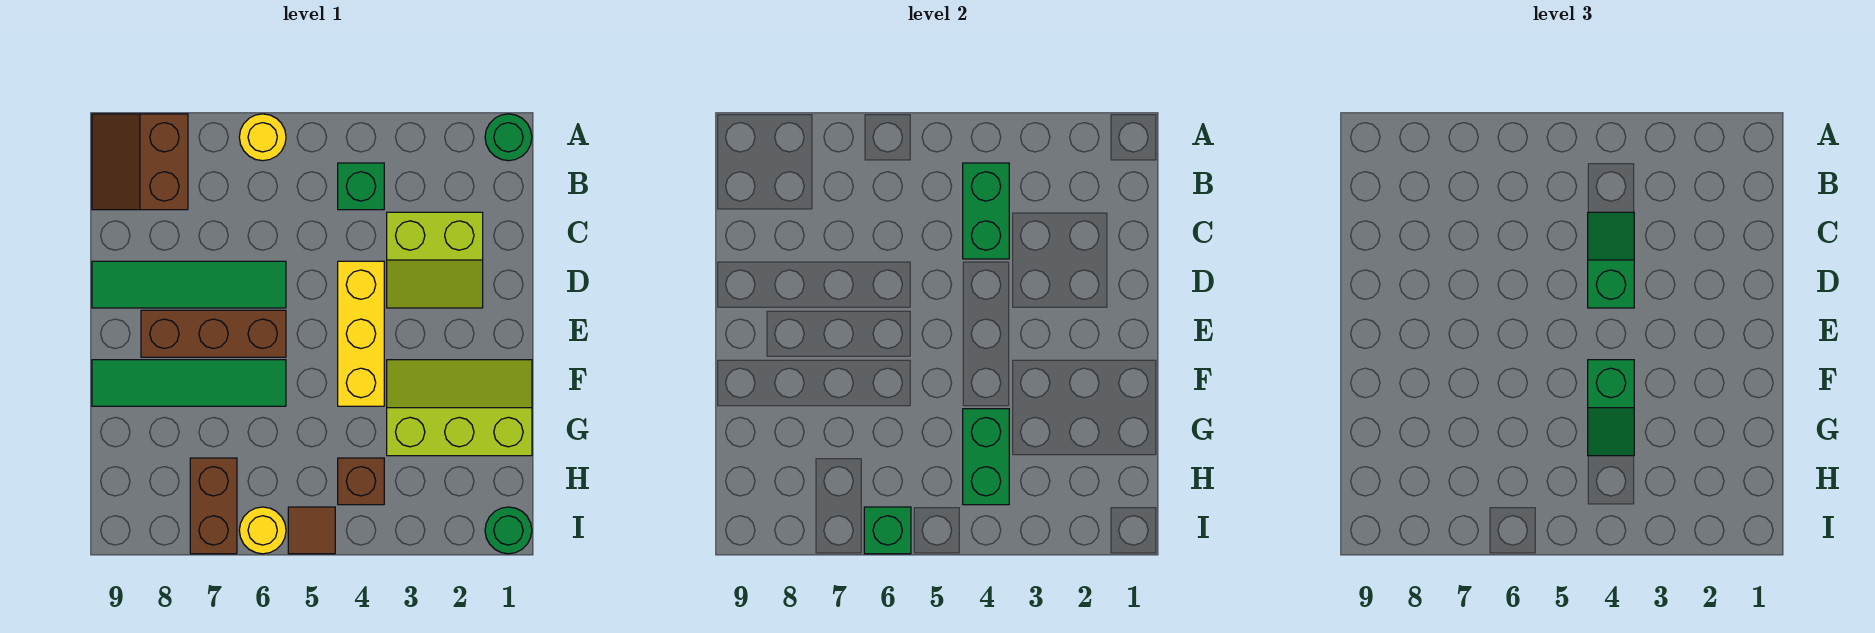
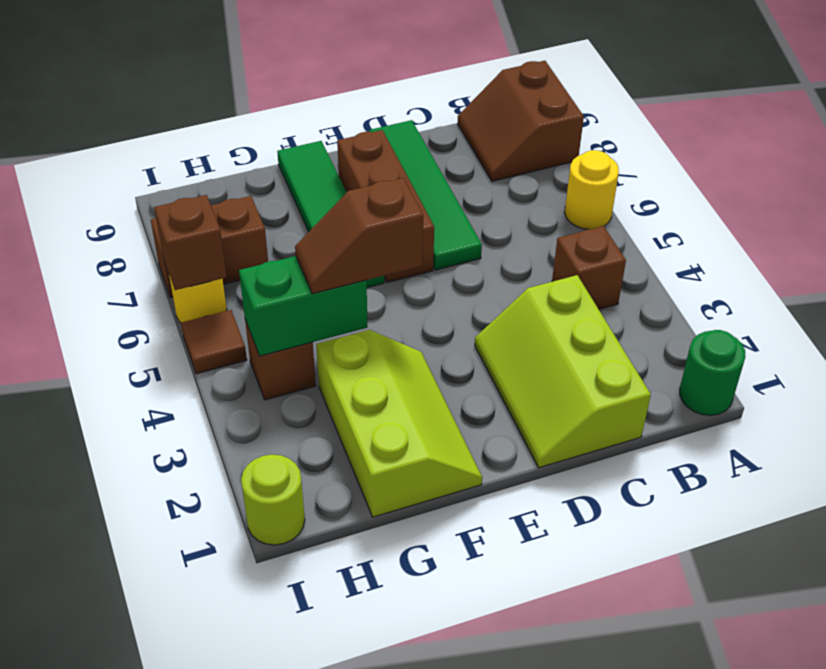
brown slope A8:B9 level 1 top 8 -> brown slope A8:B9 level 1 top A
green brick B4 level 1 -> brown brick B4 level 1
green brick B4:C4 level 2 -> none
lime slope C2:D3 level 1 top C -> lime slope C1:D3 level 1 top C
green slope C4:D4 level 3 top D -> none
yellow brick D4:F4 level 1 -> none
green slope F4:G4 level 3 top F -> brown slope F4:G4 level 3 top F
green round brick I1 level 1 -> lime round brick I1 level 1
green brick I6 level 2 -> brown brick I6 level 2

